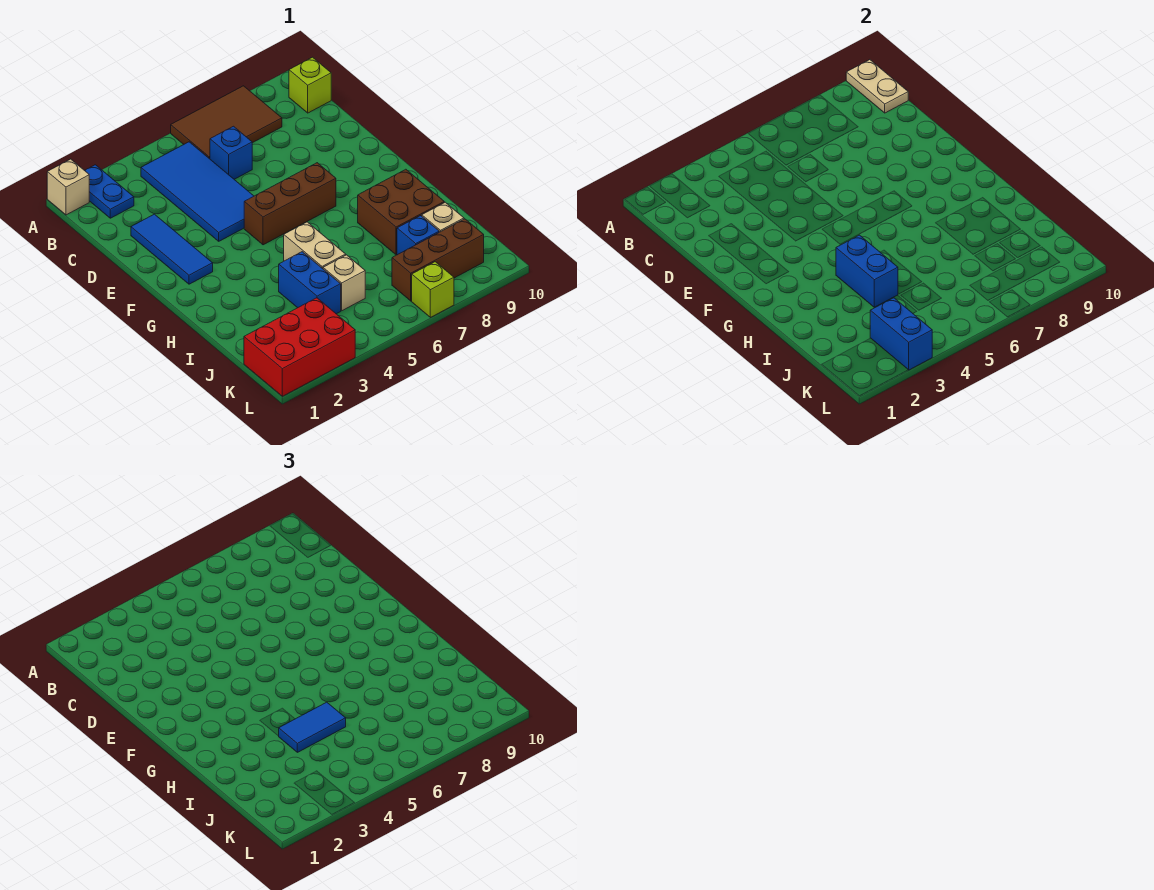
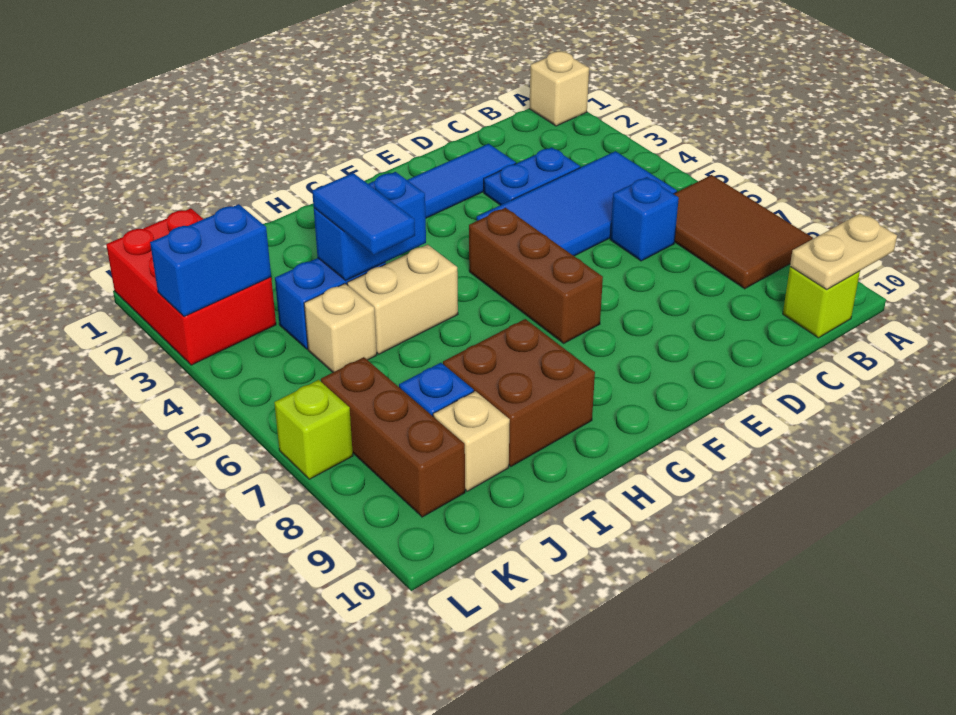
blue plate A2:B2 level 1 -> blue plate C3:D3 level 1

